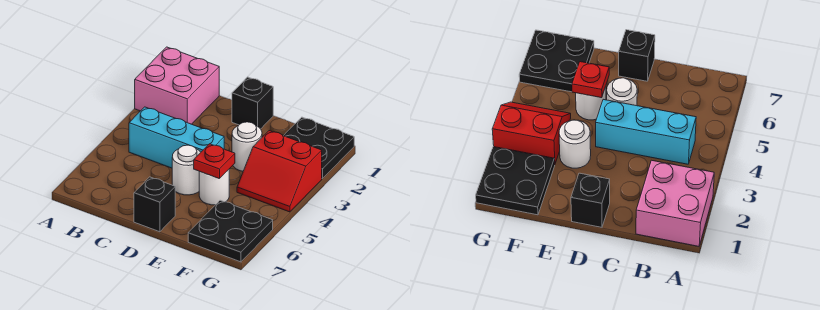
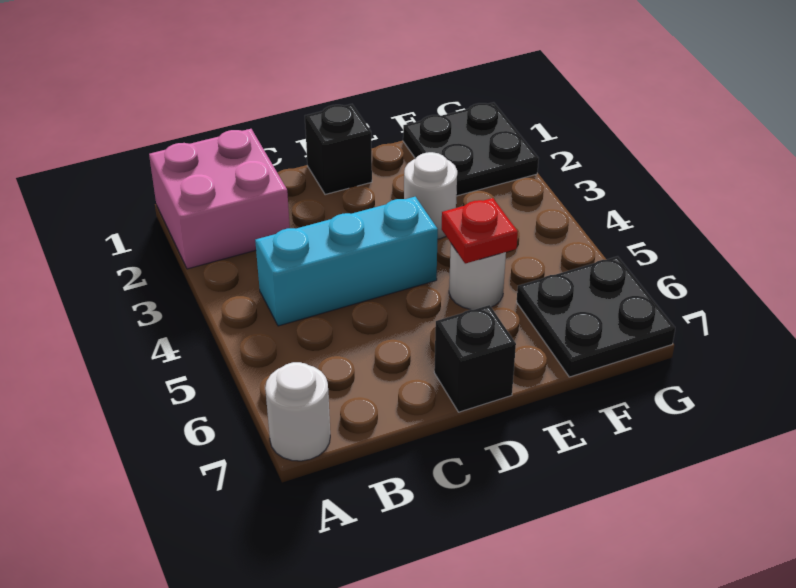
white round brick D5 level 1 -> white round brick A7 level 1
red slope F3:G4 level 1 top 3 -> none

